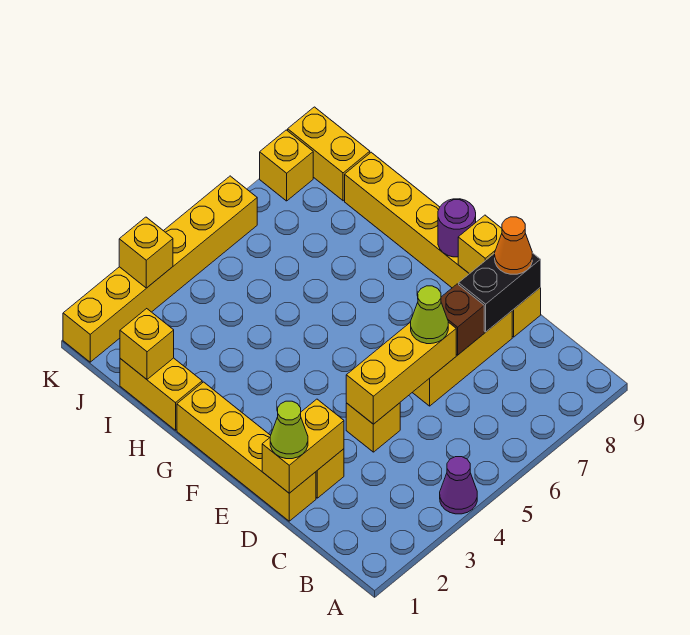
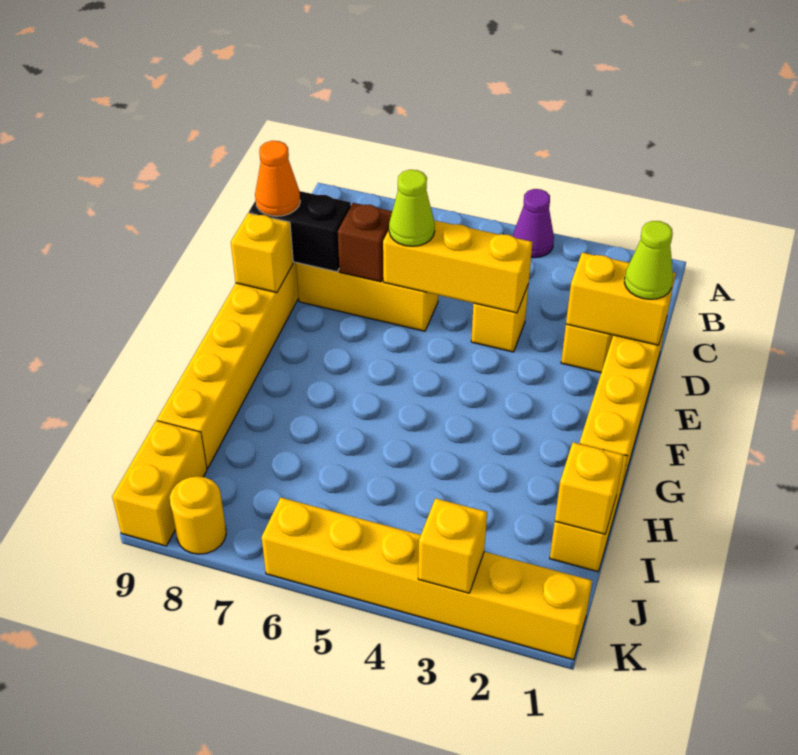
purple round brick F9 level 2 -> none
yellow brick K8 level 1 -> yellow round brick K8 level 1

